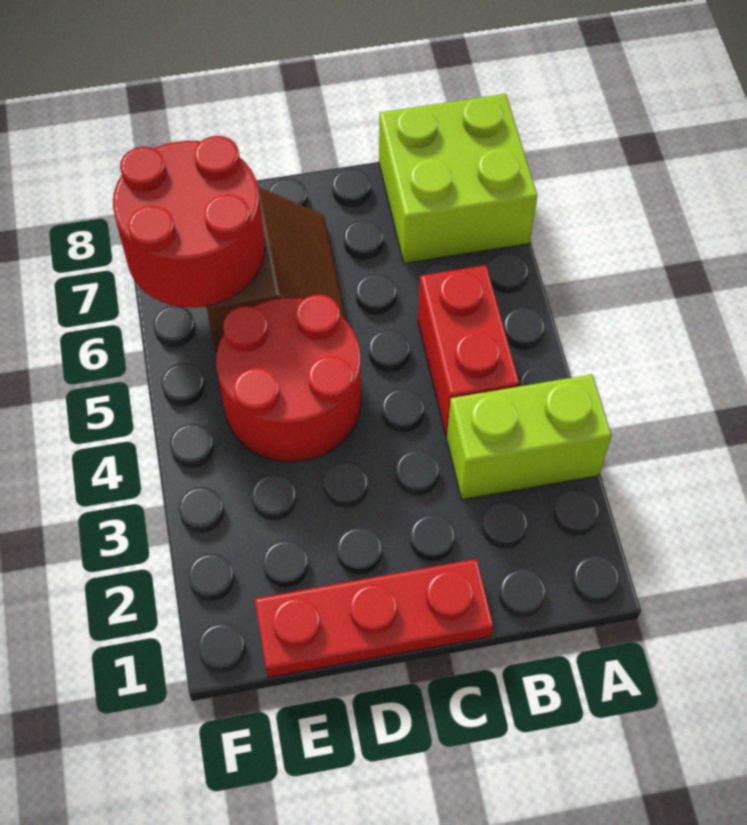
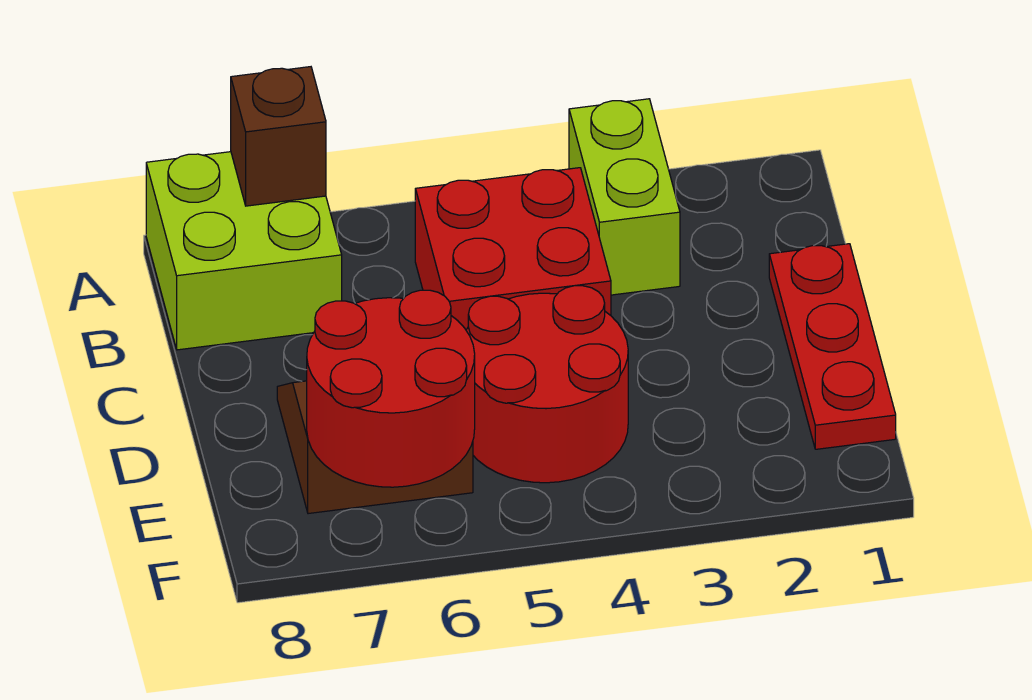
none -> brown brick A7 level 2
red brick B4:B5 level 1 -> red brick B4:C5 level 1

